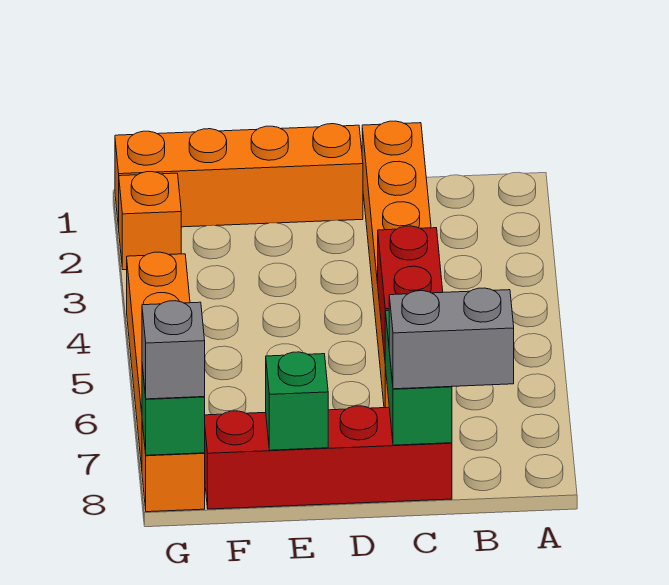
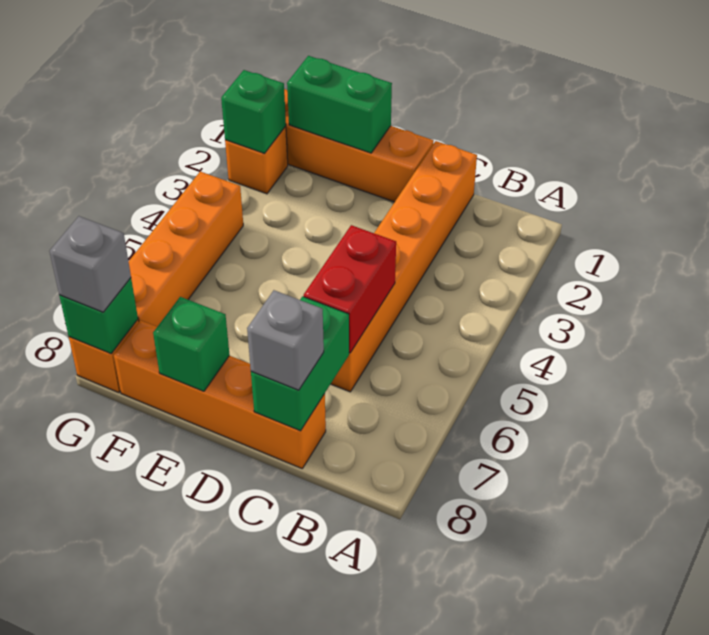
grey brick B8:C8 level 3 -> grey brick C8 level 3
red brick C8:F8 level 1 -> orange brick C8:F8 level 1
none -> green brick E1:F1 level 2
none -> green brick G2 level 2

